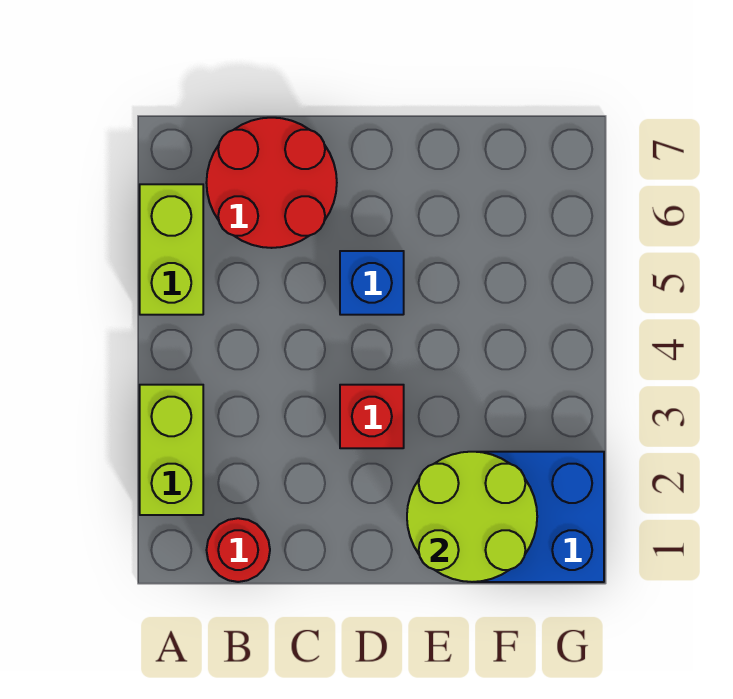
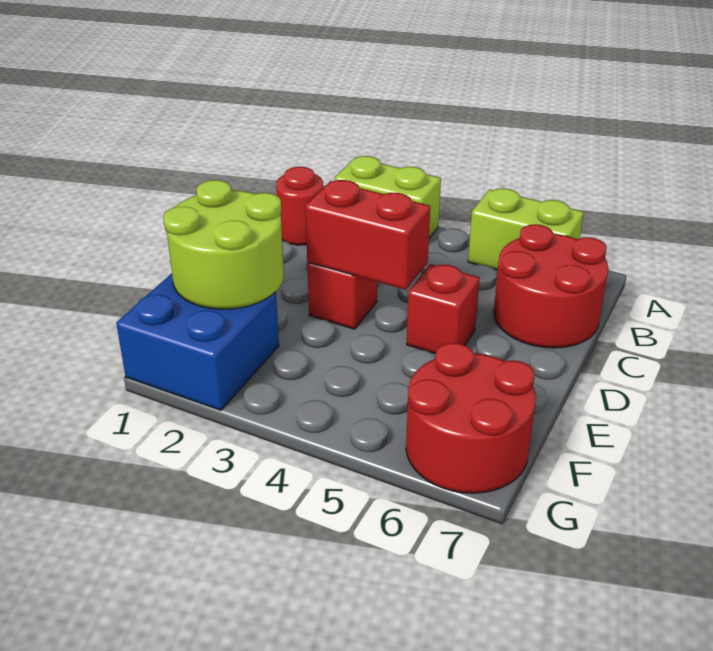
none -> red brick D3:D4 level 2
blue brick D5 level 1 -> red brick D5 level 1
none -> red round brick F6:G7 level 1

